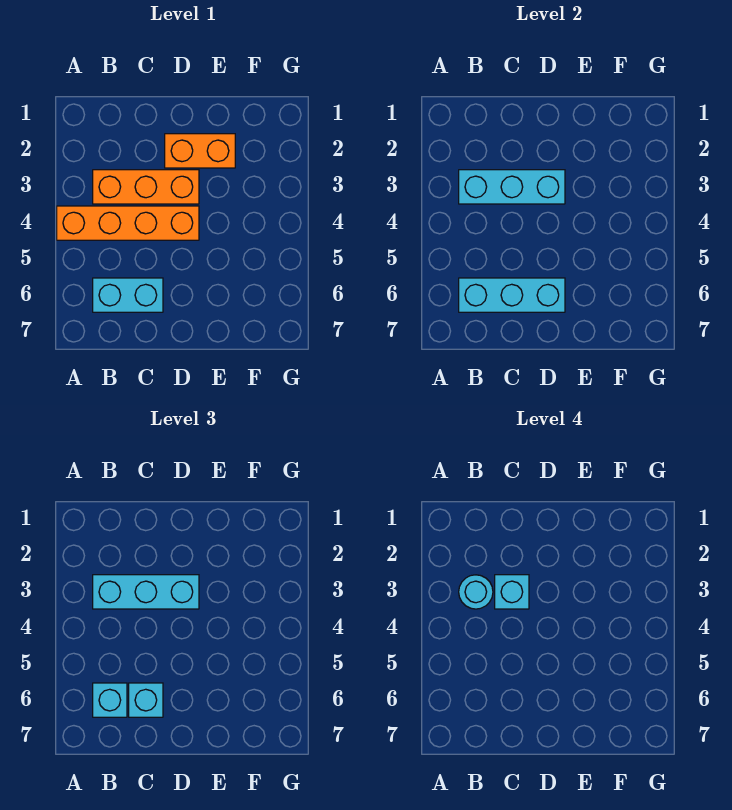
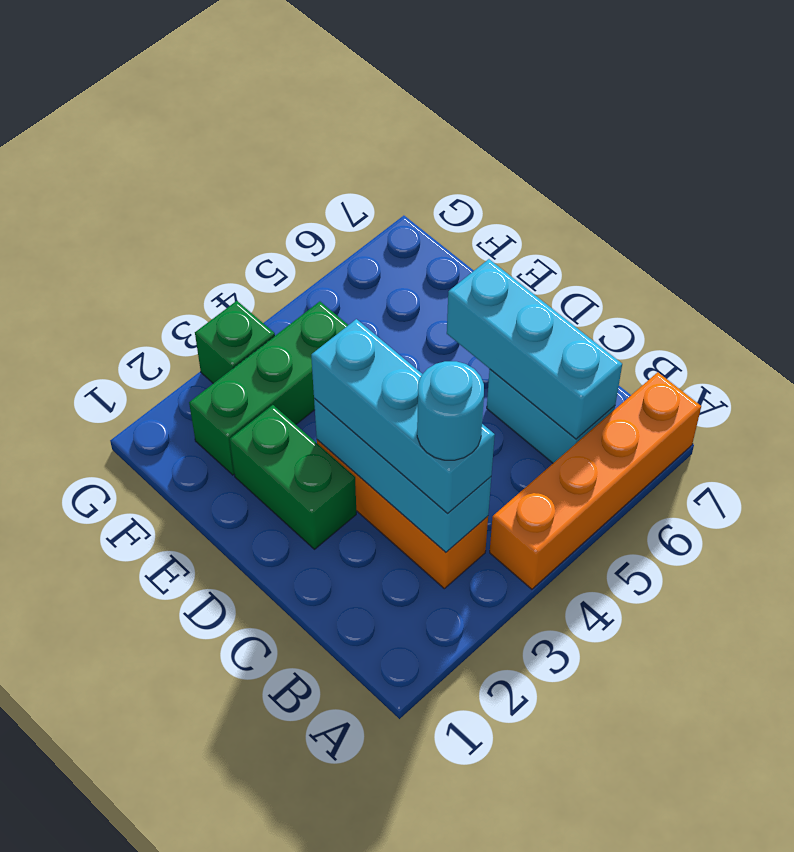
orange brick A4:D4 level 1 -> orange brick A4:A7 level 1
cyan brick B6 level 3 -> none
cyan brick C3 level 4 -> none
cyan brick C6 level 3 -> none
orange brick D2:E2 level 1 -> green brick D2:E2 level 1
none -> green brick F2:F4 level 1
none -> green brick G3 level 1

